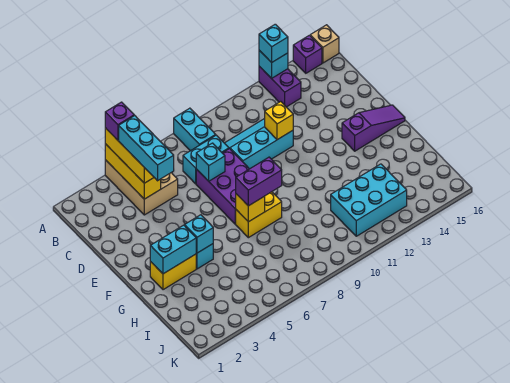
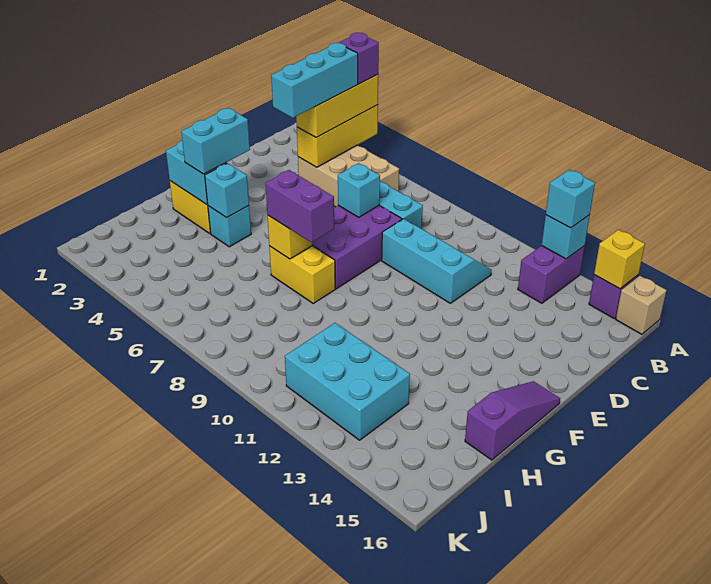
tan brick A4:C5 level 1 -> tan brick B4:C6 level 1
cyan brick A8:B8 level 1 -> cyan brick F3:G3 level 3
yellow brick D11 level 2 -> yellow brick A15 level 2
purple slope F14:F16 level 1 top 14 -> purple slope F16:H16 level 1 top H

